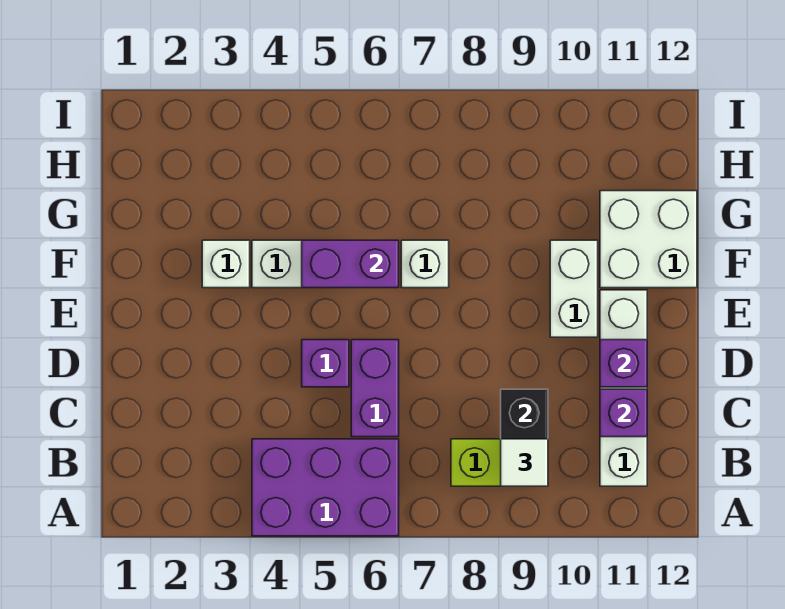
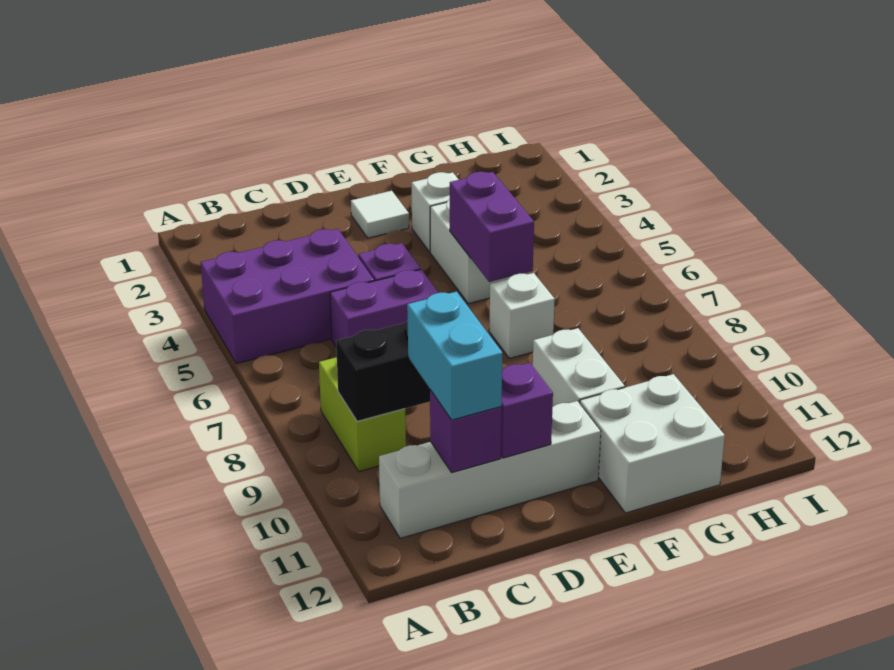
purple brick A4:B6 level 1 -> purple brick A4:C5 level 1
white tile B9 level 3 -> white tile E2 level 1
none -> cyan brick C10:C11 level 3
white brick E10:F10 level 1 -> white brick F9:F10 level 1

